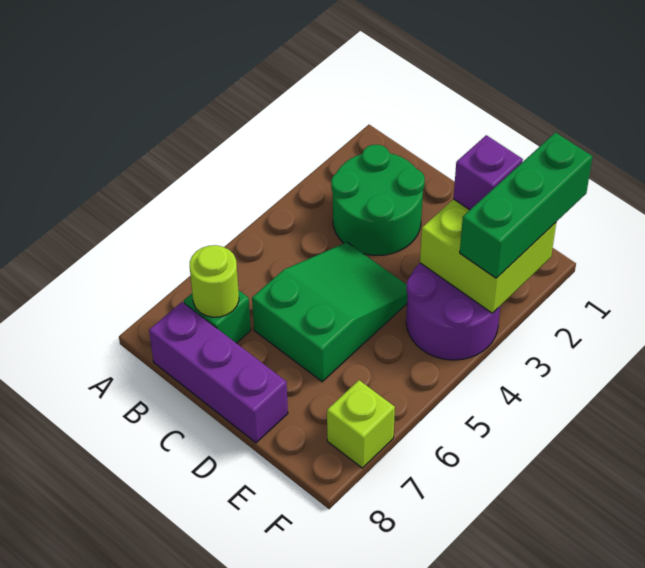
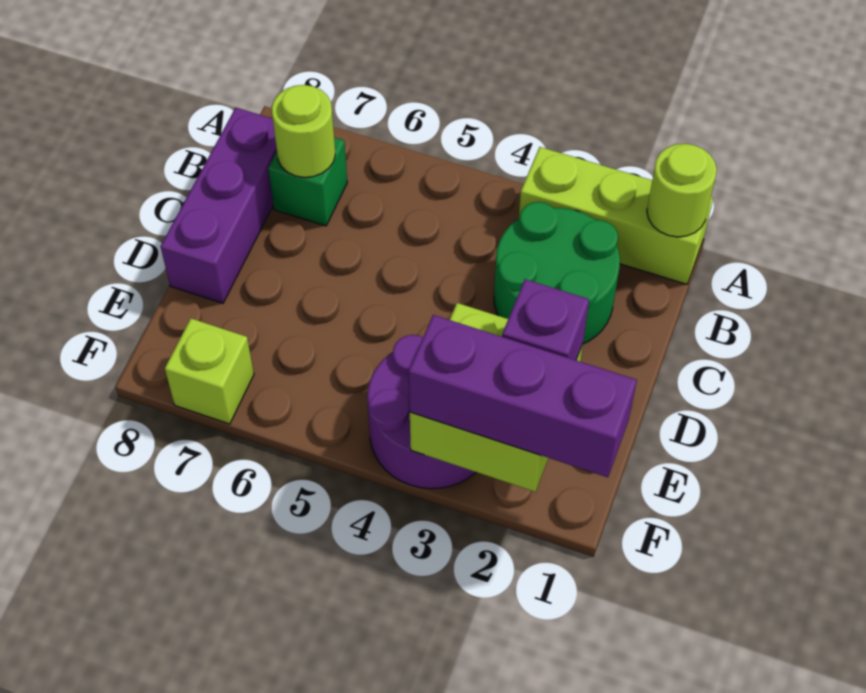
none -> lime brick A1:A3 level 1
none -> lime round brick A1 level 2
green slope C4:D6 level 1 top 6 -> none
green brick F1:F3 level 3 -> purple brick F1:F3 level 3

